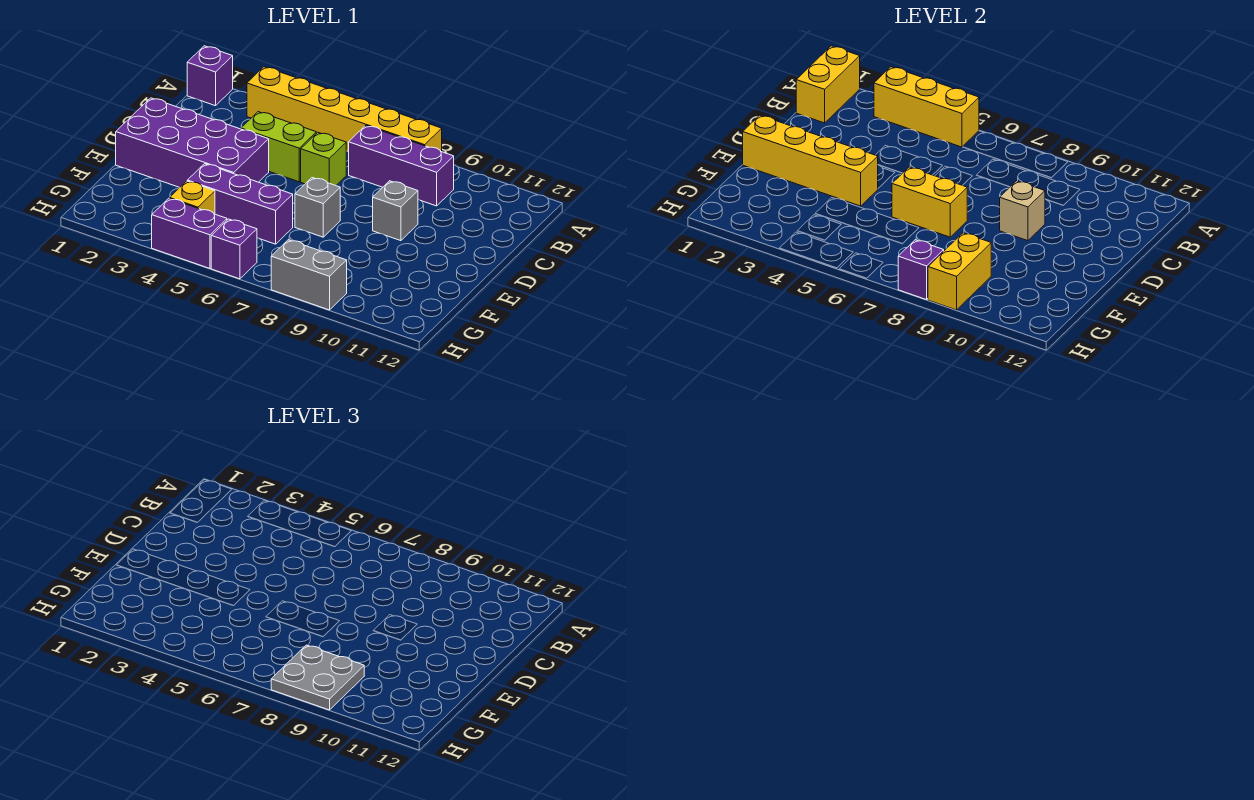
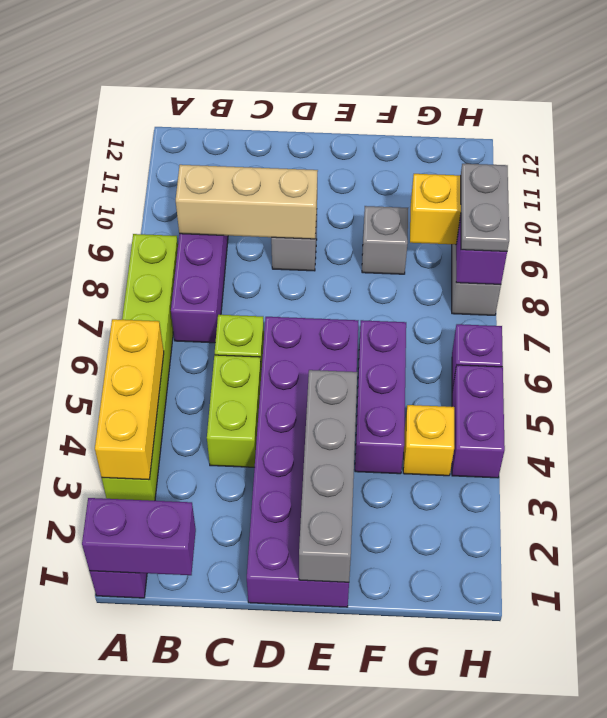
yellow brick A1:B1 level 2 -> purple brick A1:B1 level 2
yellow brick A3:A8 level 1 -> lime brick A3:A8 level 1
purple brick D1:E4 level 1 -> purple brick D1:E6 level 1
tan brick D9 level 2 -> tan brick B9:D9 level 2
yellow brick E1:E4 level 2 -> grey brick E1:E4 level 2
yellow brick E6:E7 level 2 -> none
grey brick E7 level 1 -> grey brick F9 level 1
grey plate G8:H9 level 3 -> grey plate H8:H9 level 3

